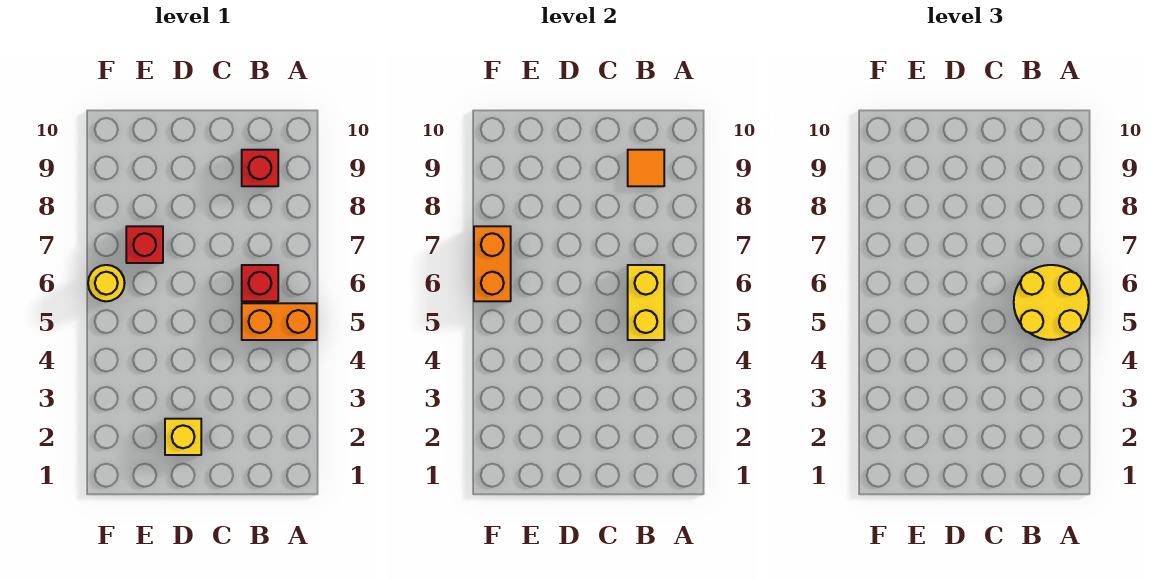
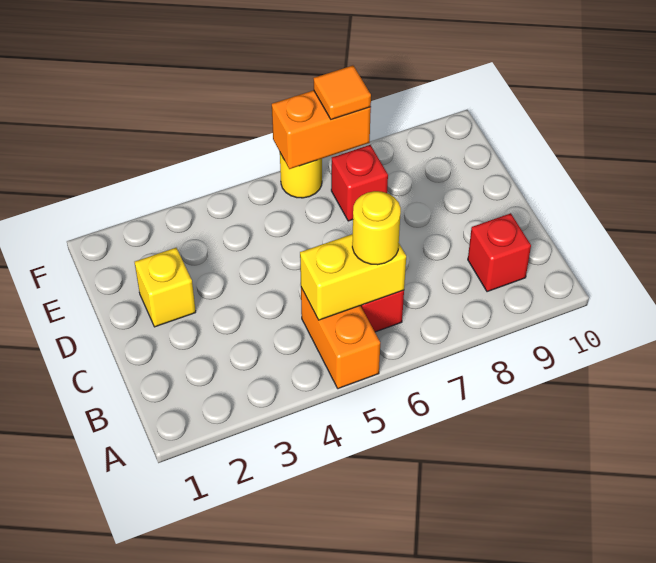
yellow round brick A5:B6 level 3 -> yellow round brick B6 level 3
orange tile B9 level 2 -> orange tile F7 level 3

